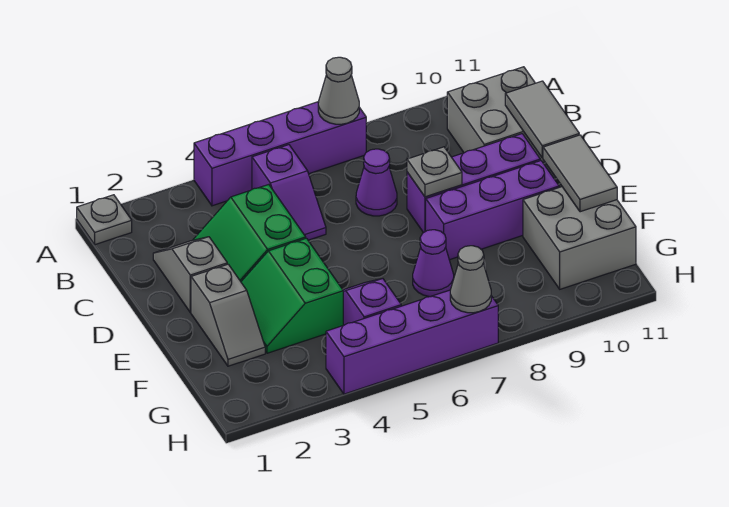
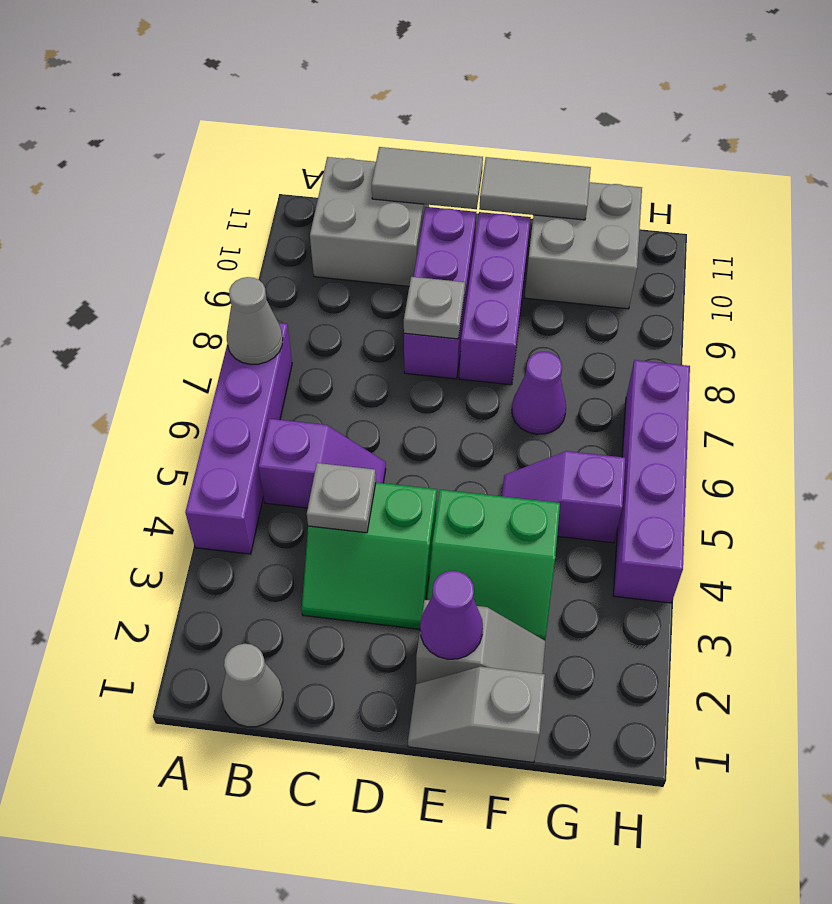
grey plate A1 level 1 -> grey plate C4 level 2
grey slope C2:D2 level 1 top D -> grey slope E1:F1 level 1 top F
purple cone C7 level 1 -> purple cone E2 level 2
grey cone H7 level 2 -> grey cone B1 level 1

